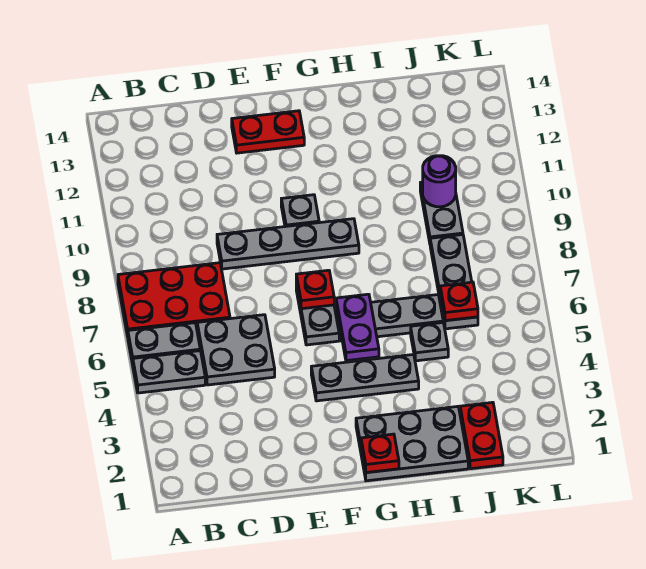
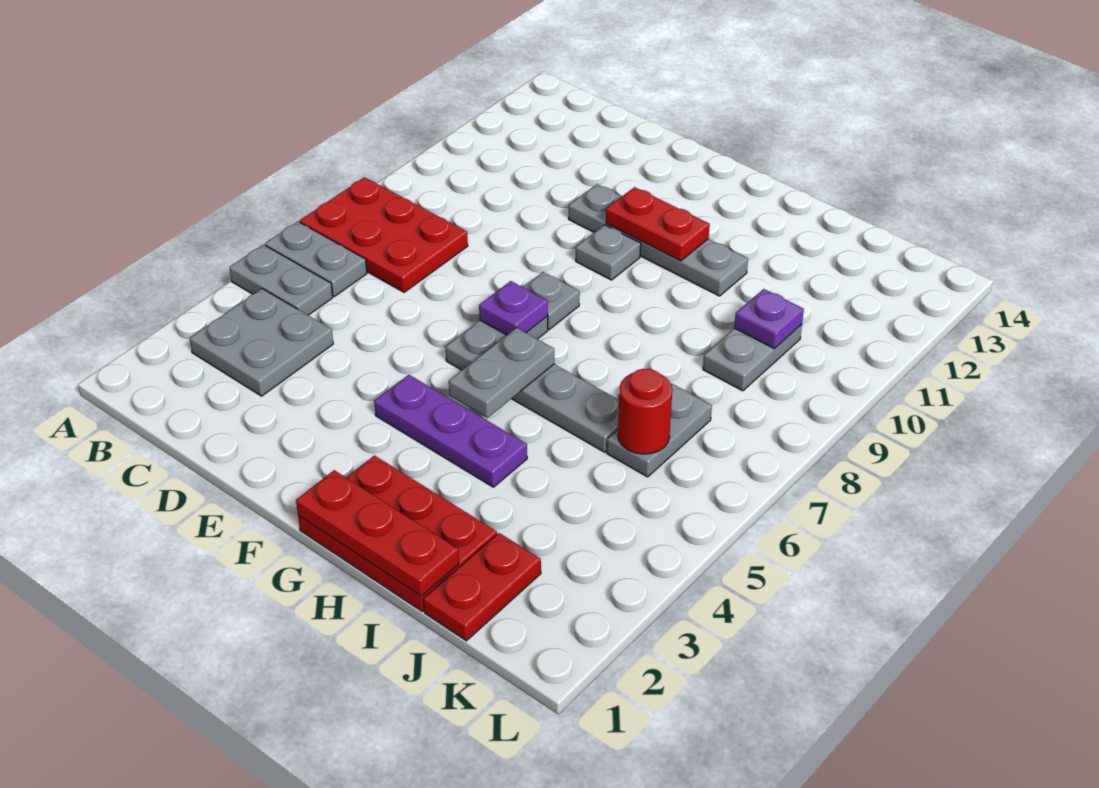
grey plate C5:D6 level 1 -> grey plate B3:C4 level 1
grey plate D9:G9 level 1 -> grey plate E11:H11 level 1
red plate E13:F13 level 1 -> red plate F11:G11 level 2
grey plate F4:H4 level 1 -> purple plate F4:H4 level 1
red plate F7 level 2 -> purple plate F7 level 2
grey plate G1:I2 level 1 -> red plate G1:I2 level 1
red plate G1 level 2 -> red plate G1:I1 level 2
purple plate G5:G6 level 2 -> grey plate G5:G6 level 2
grey plate I5 level 1 -> grey plate F8 level 1
grey plate J6:J8 level 1 -> grey plate J6:J7 level 1
red plate J6 level 2 -> red round brick J6 level 2
purple round brick J10 level 2 -> purple plate J10 level 2

